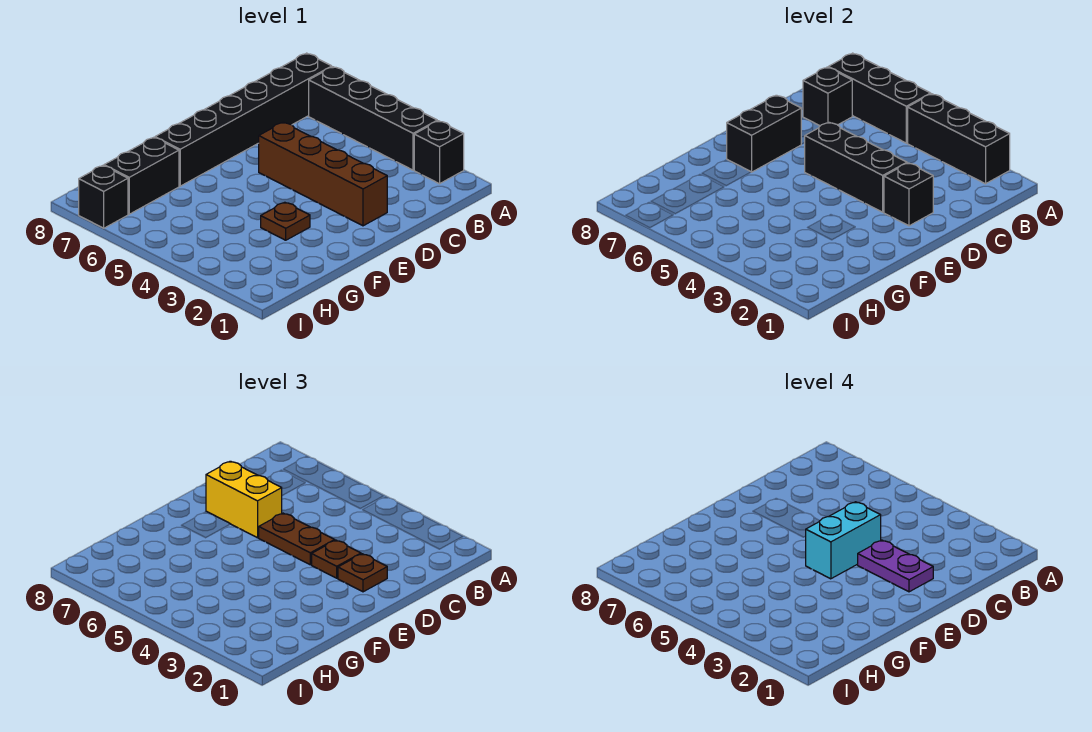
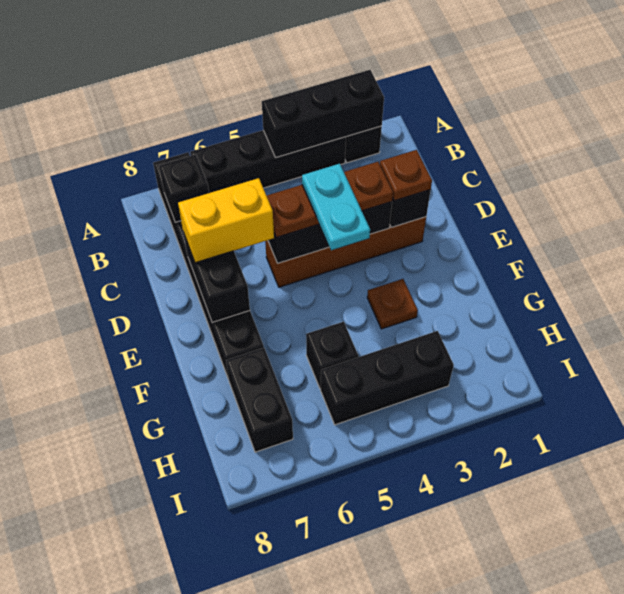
black brick A5:A7 level 2 -> black brick H3:H5 level 1
purple plate D2:D3 level 4 -> none
cyan brick D4:E4 level 4 -> cyan plate D4:E4 level 4
black brick I7 level 1 -> black brick G5 level 1

